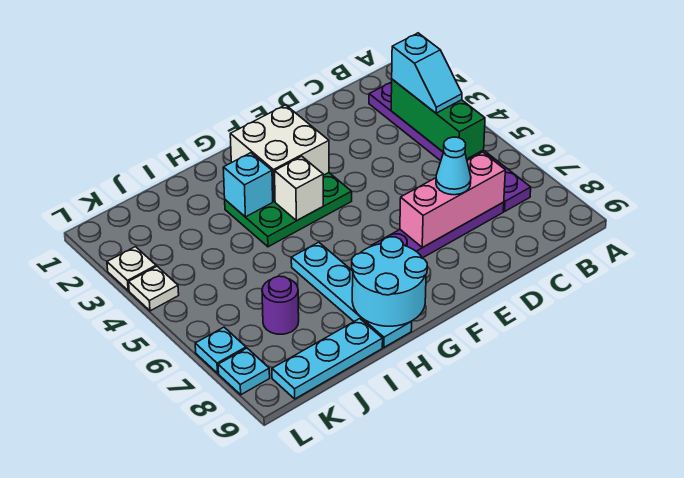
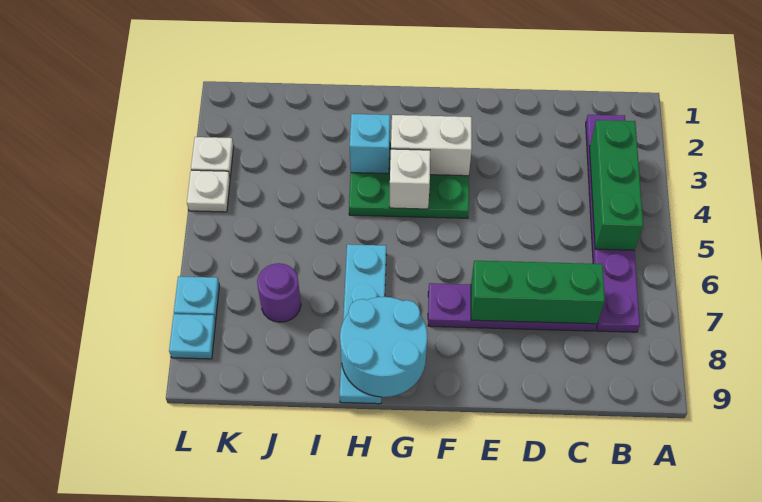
cyan slope B3:B4 level 3 top 3 -> none
pink brick C7:E7 level 2 -> green brick C7:E7 level 2
cyan cone D7 level 3 -> none
white brick F2:G3 level 2 -> white brick F3:G3 level 2
cyan plate I9:K9 level 1 -> none

